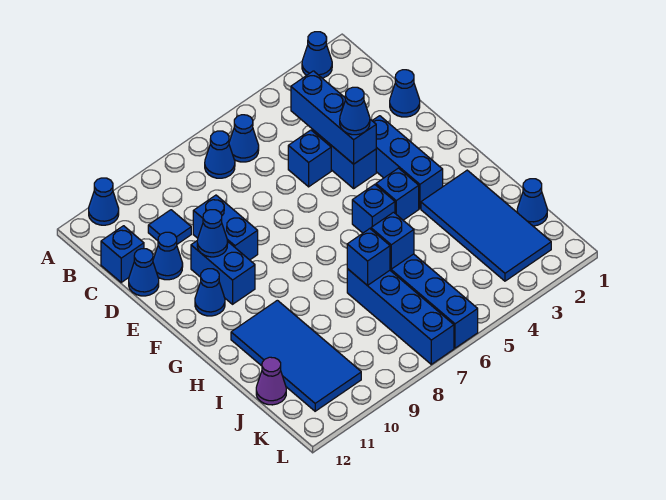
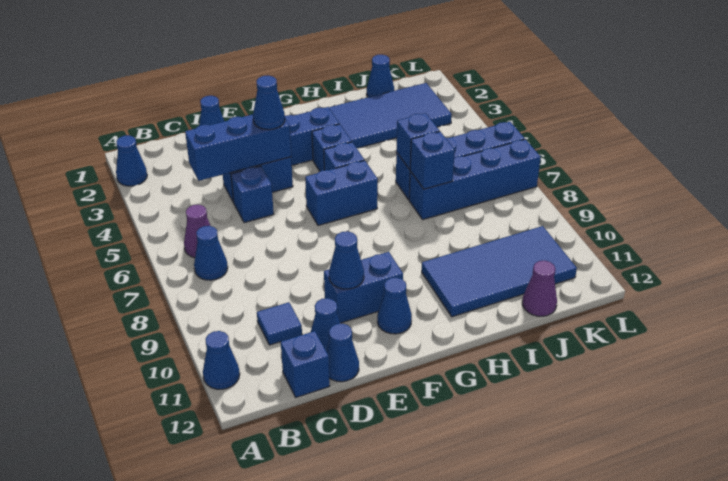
blue cone B6 level 1 -> purple cone B6 level 1
blue brick D9:E9 level 1 -> blue brick F6:G6 level 1

